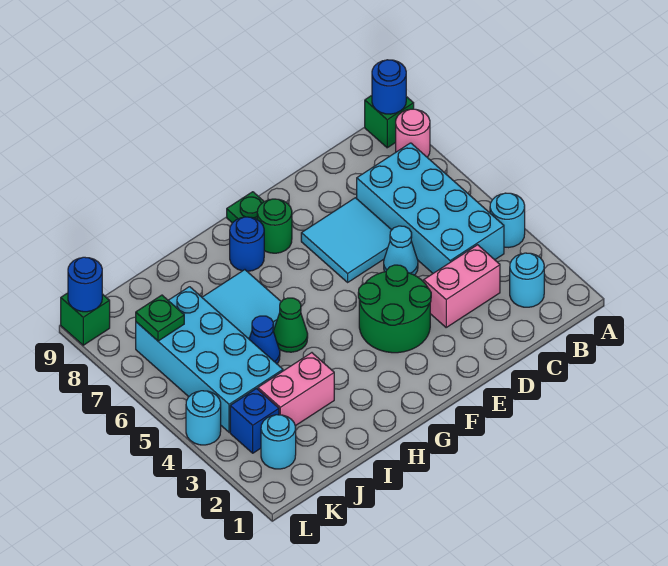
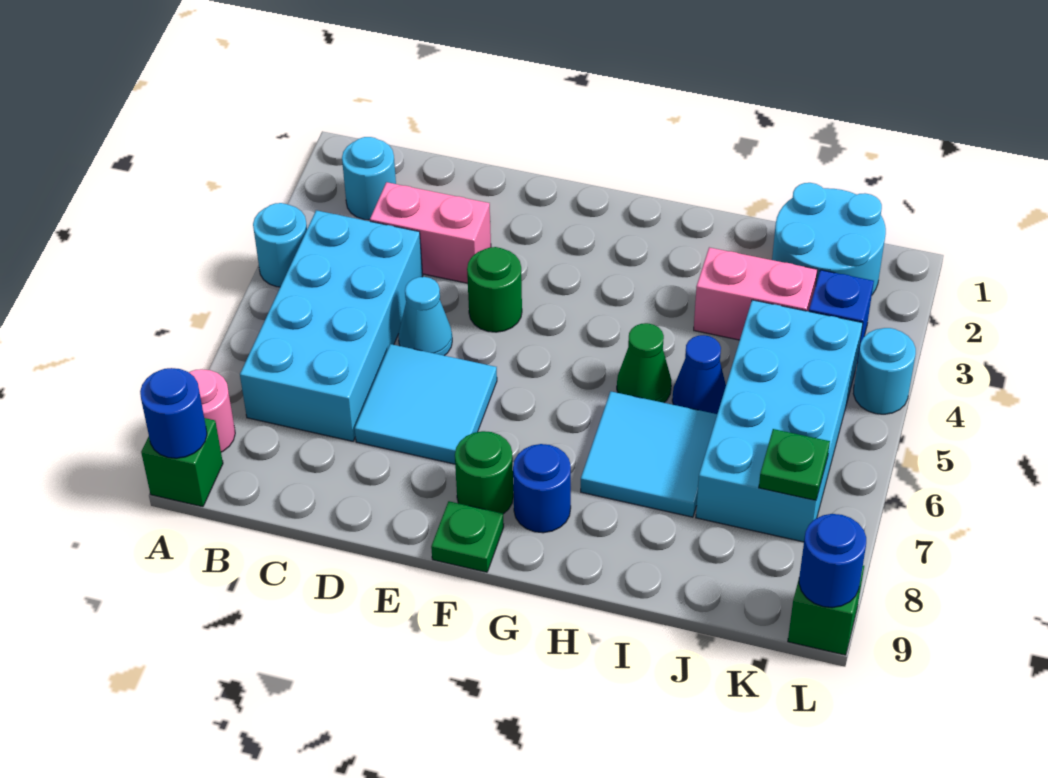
green round brick E3:F4 level 1 -> green round brick E4 level 1
cyan round brick K2 level 1 -> cyan round brick J1:K2 level 1

